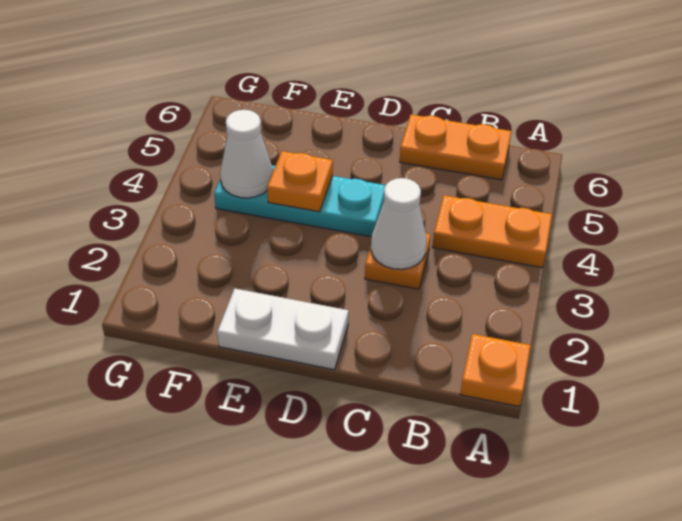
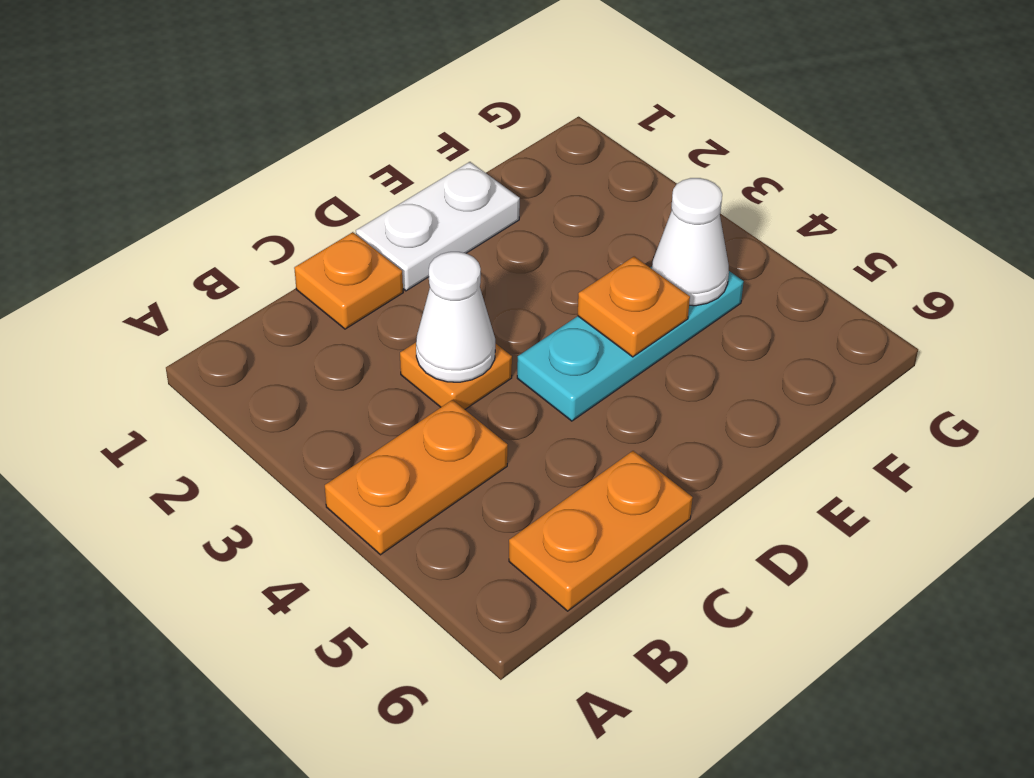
orange plate A1 level 1 -> orange plate C1 level 1

